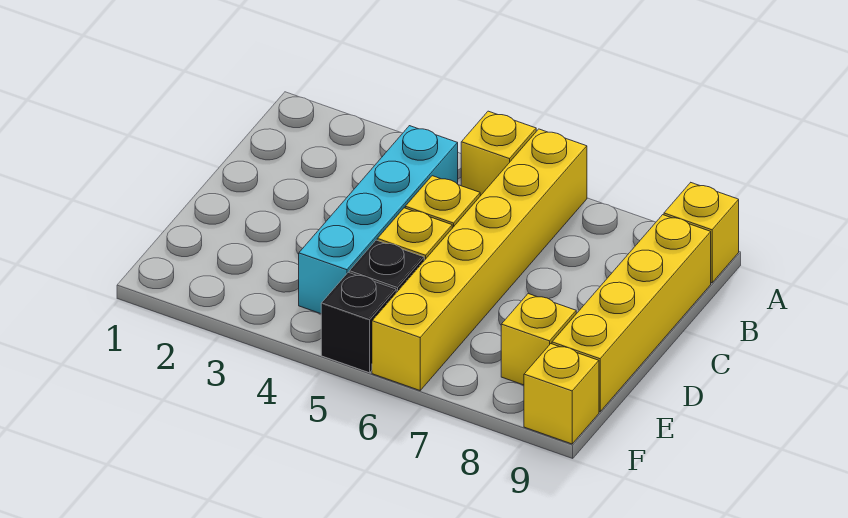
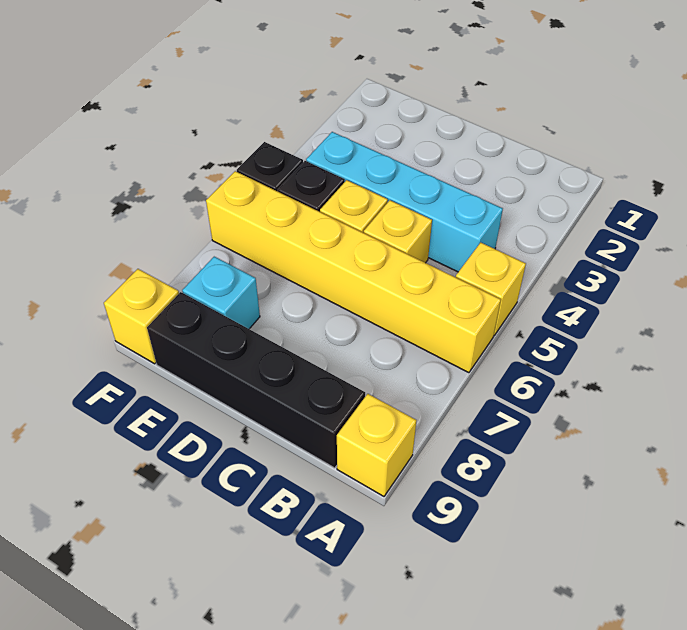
yellow brick B9:E9 level 1 -> black brick B9:E9 level 1
yellow brick E8 level 1 -> cyan brick E8 level 1

